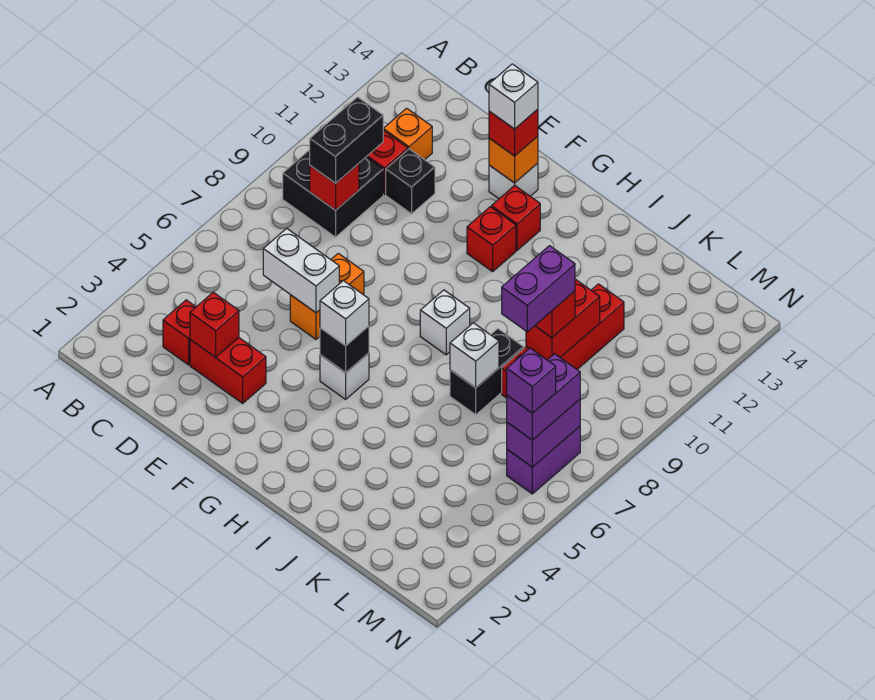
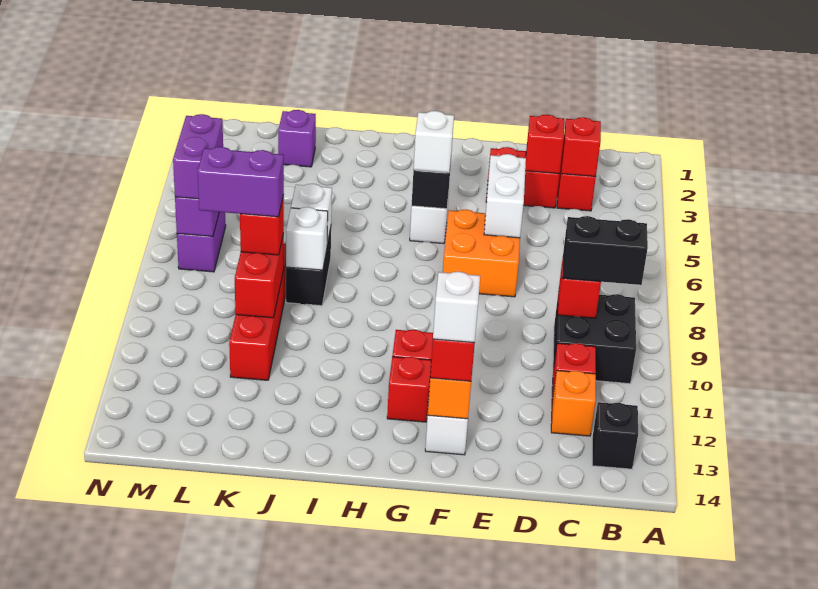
none -> red brick C3 level 2
black brick C9:C10 level 3 -> black brick B9:C9 level 3
white brick D6:E6 level 2 -> white brick E5:E6 level 2
black brick D11 level 1 -> black brick B13 level 1
orange brick E6:E7 level 1 -> orange brick E6:F7 level 1
white brick H8 level 1 -> white brick J8 level 2
purple brick K8:K9 level 4 -> purple brick K9:L9 level 4
purple brick M6 level 4 -> purple brick K2 level 1

